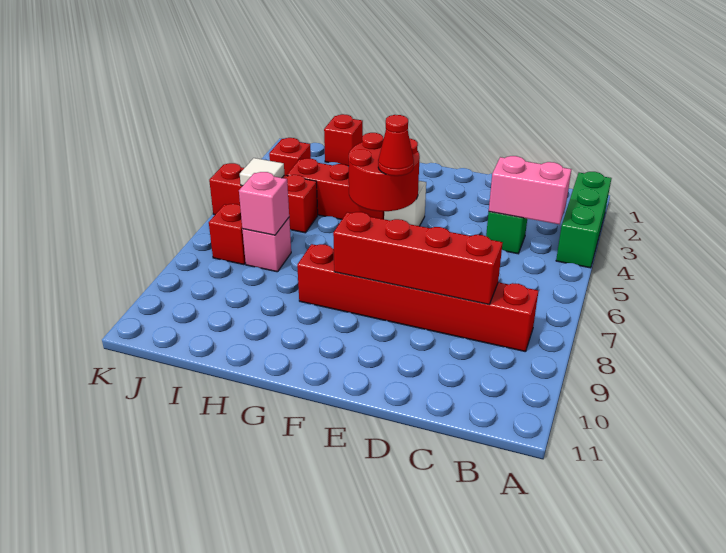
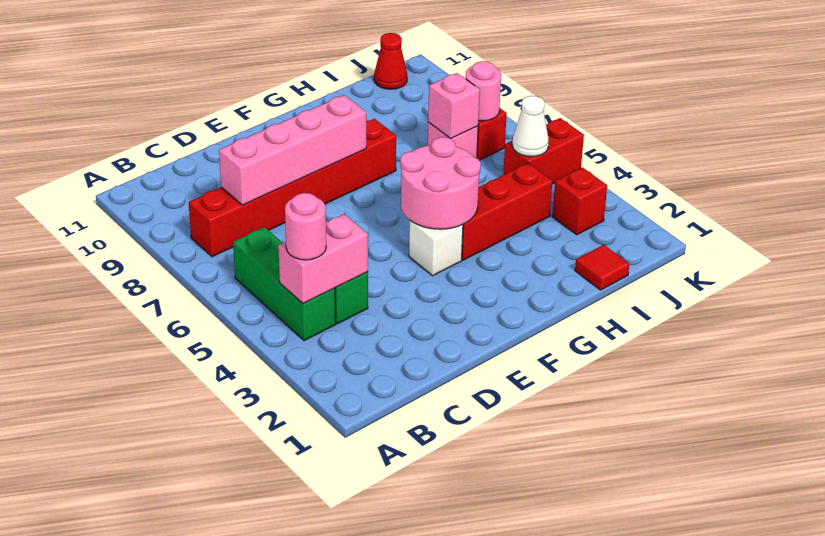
green brick A2:A4 level 1 -> green brick B4:B6 level 1
none -> pink round brick B4 level 3
red brick C8:F8 level 2 -> pink brick C8:F8 level 2
red round brick F4:G5 level 2 -> pink round brick F4:G5 level 2
red cone F5 level 3 -> red cone J11 level 1
red brick I1 level 1 -> red tile I1 level 1
red brick I5:K5 level 1 -> red brick J5:K5 level 1
white tile J5 level 2 -> white cone J5 level 2
none -> pink round brick J7 level 2

